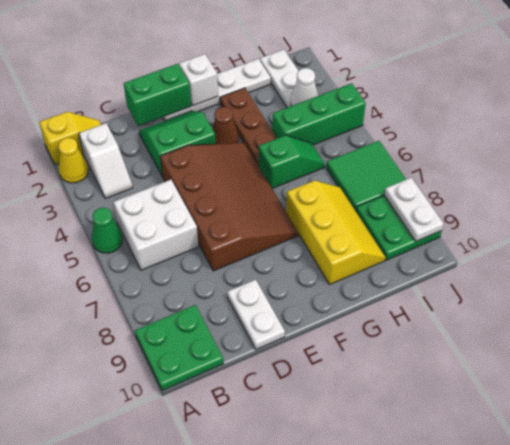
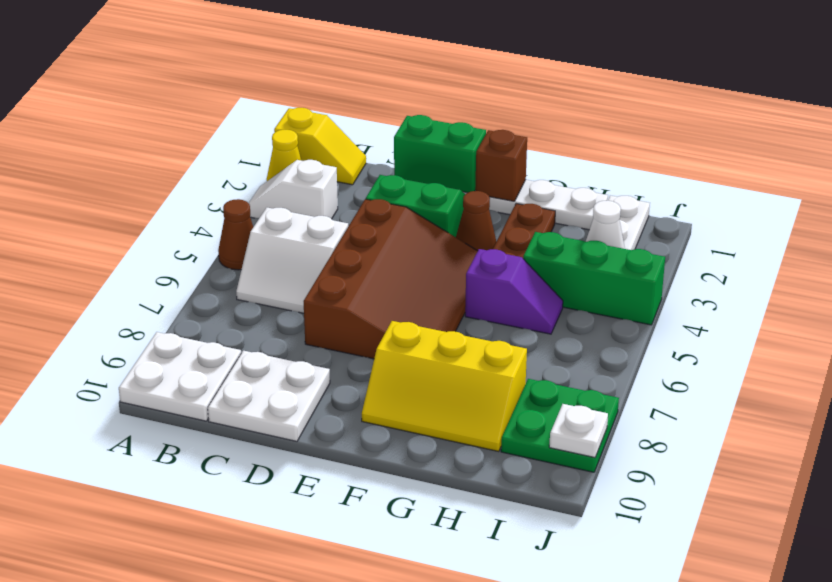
green cone A5 level 1 -> brown cone A5 level 1
green plate A9:B10 level 1 -> white plate A9:B10 level 1
white slope B2:B3 level 1 top 2 -> white slope A3:B3 level 1 top B
white brick B5:C6 level 1 -> white slope B5:C6 level 1 top 5
white plate D9:D10 level 1 -> white plate C9:D10 level 1
white brick F1 level 2 -> brown brick F1 level 2
green slope G5:H5 level 1 top G -> purple slope G5:H5 level 1 top G
yellow slope G7:H9 level 1 top G -> yellow slope F8:H9 level 1 top 8
green tile I6:J7 level 1 -> none
white plate J8:J9 level 2 -> white plate J9 level 2

